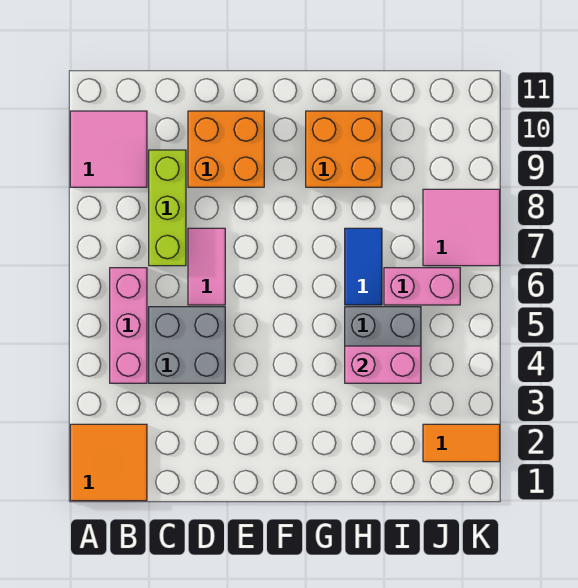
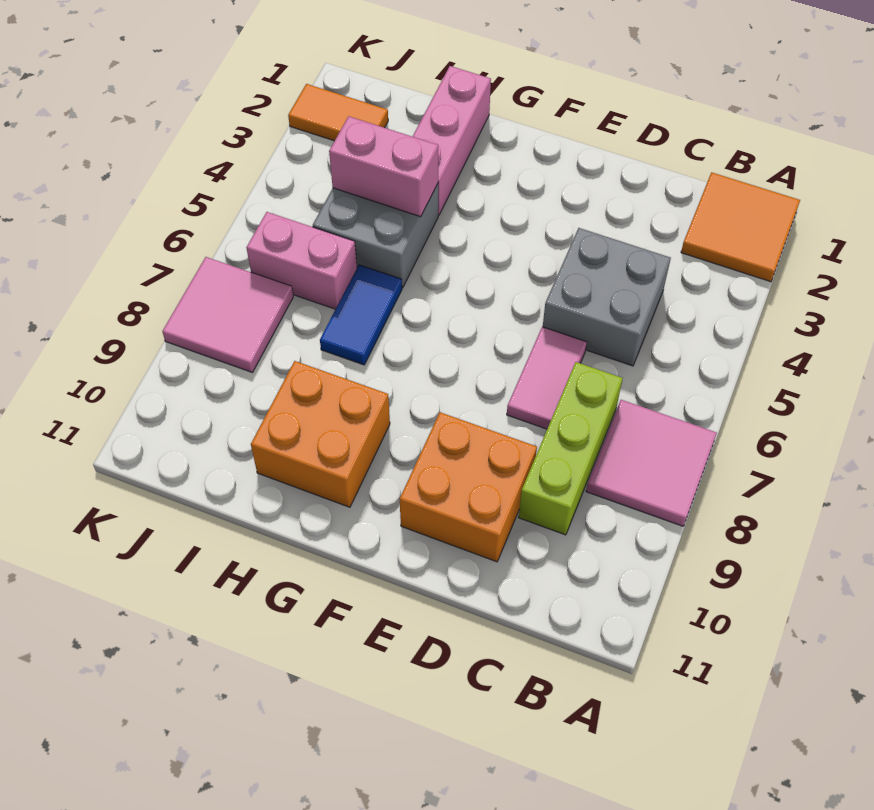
pink tile A9:B10 level 1 -> pink tile A7:B8 level 1
pink brick B4:B6 level 1 -> pink brick H1:H3 level 1

